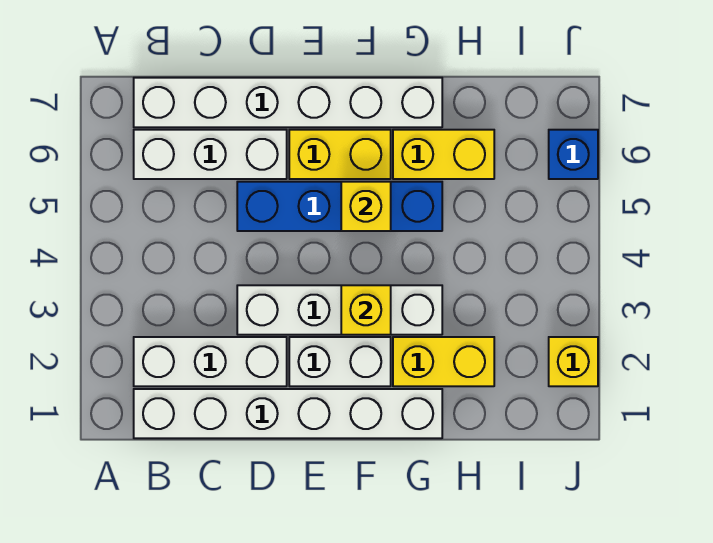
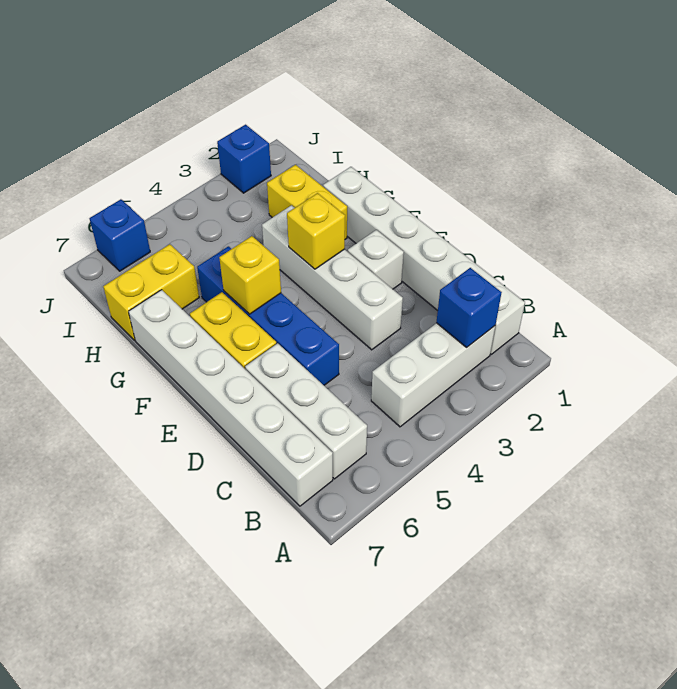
white brick B2:D2 level 1 -> white brick B2:B4 level 1
none -> blue brick B2 level 2
white brick E2:F2 level 1 -> white brick E2 level 1
yellow brick G6:H6 level 1 -> yellow brick H6:H7 level 1
yellow brick J2 level 1 -> blue brick J2 level 1

